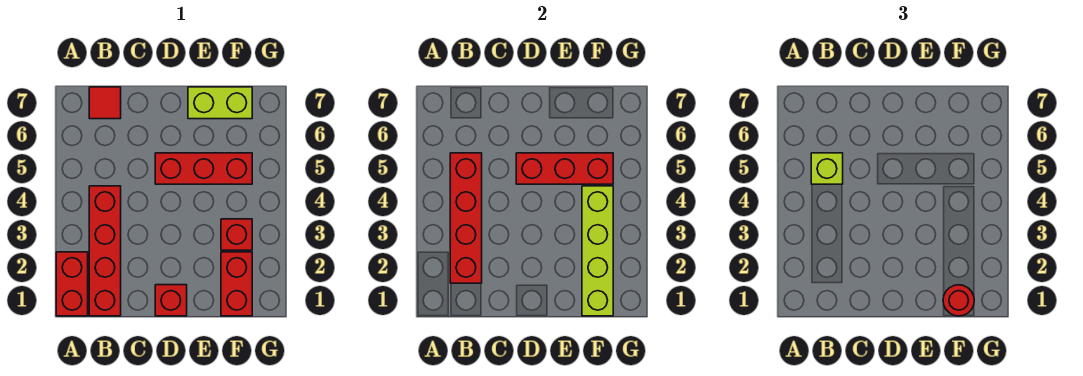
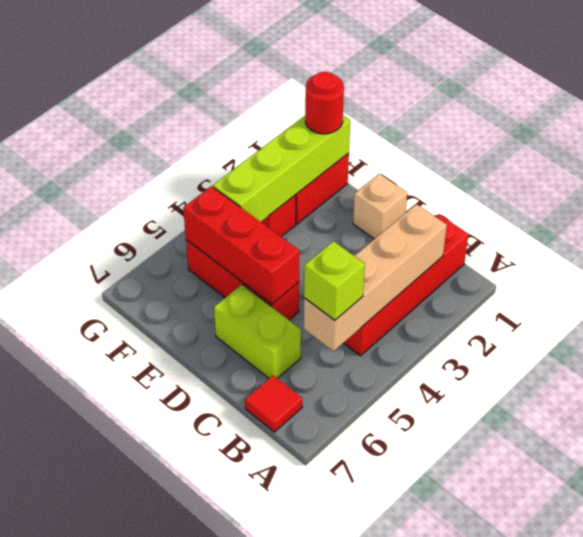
red brick A1:A2 level 1 -> none
red brick B2:B5 level 2 -> tan brick B2:B5 level 2
red brick D1 level 1 -> tan brick D1 level 1
lime brick E7:F7 level 1 -> lime brick C6:D6 level 1

